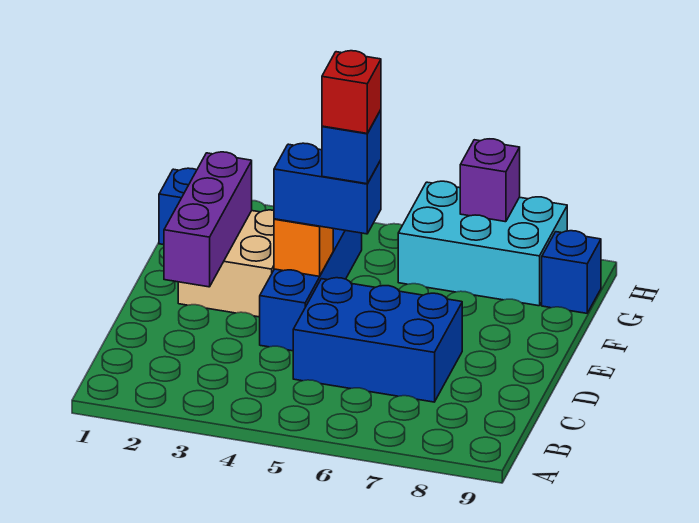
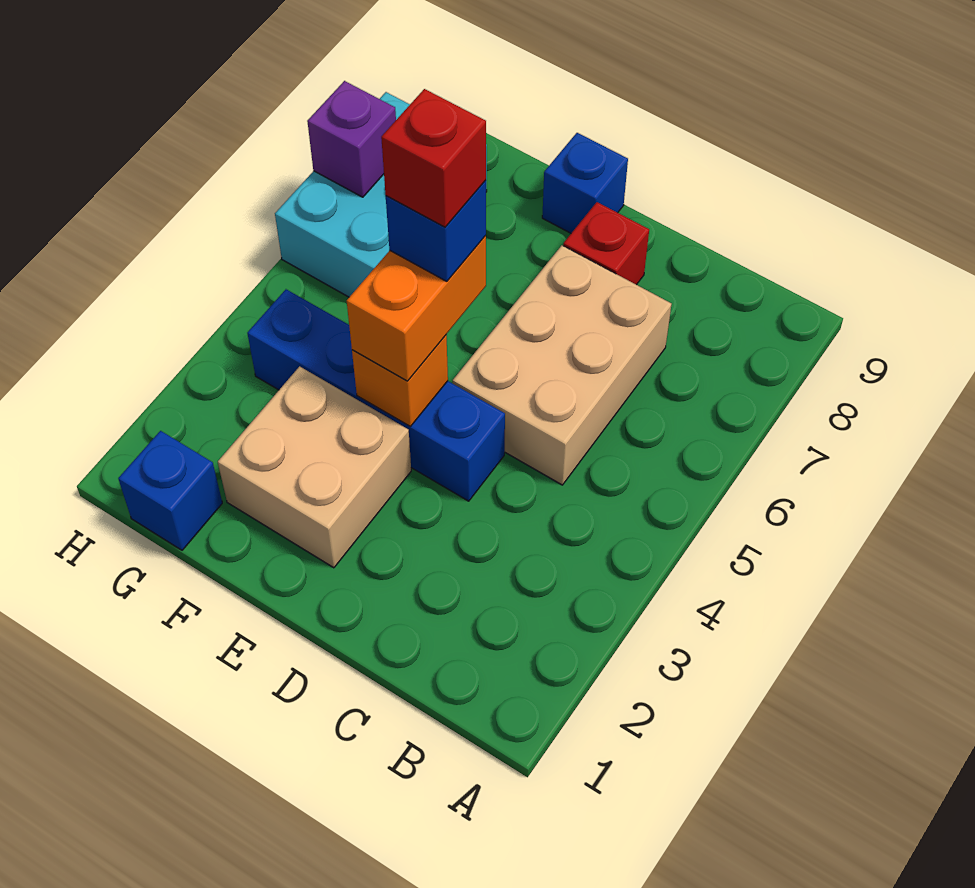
blue brick C5:D7 level 1 -> tan brick C5:D7 level 1
purple brick D2:F2 level 2 -> none
none -> red brick D8 level 1
blue brick E4:E5 level 3 -> orange brick E4:E5 level 3
blue brick G9 level 1 -> blue brick E9 level 1

